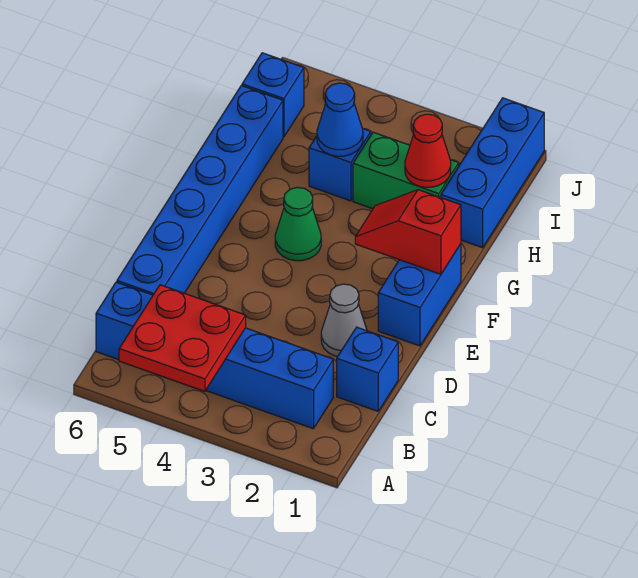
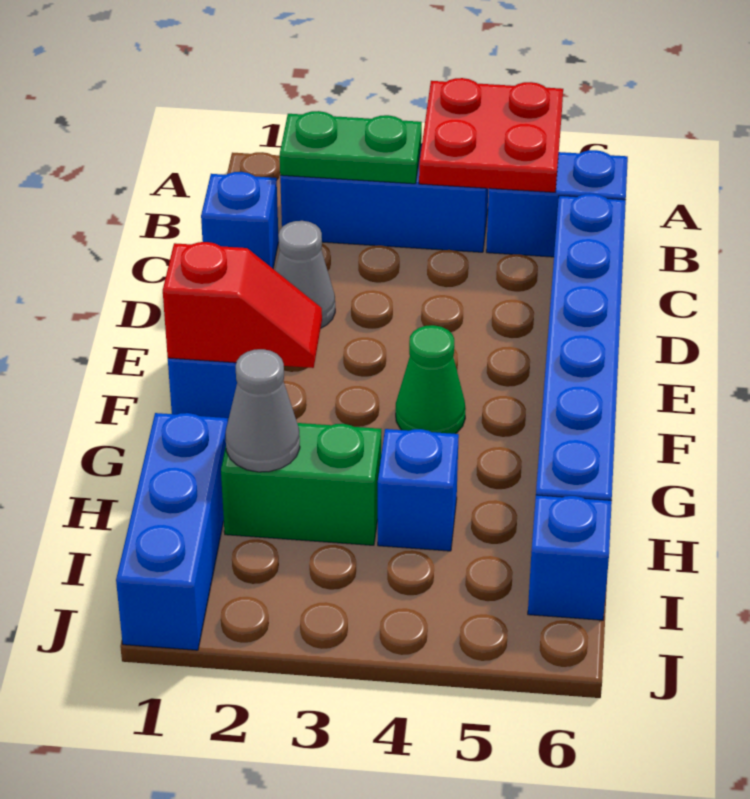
none -> green plate B2:B3 level 2
red cone H2 level 2 -> grey cone H2 level 2
blue cone H4 level 2 -> none

